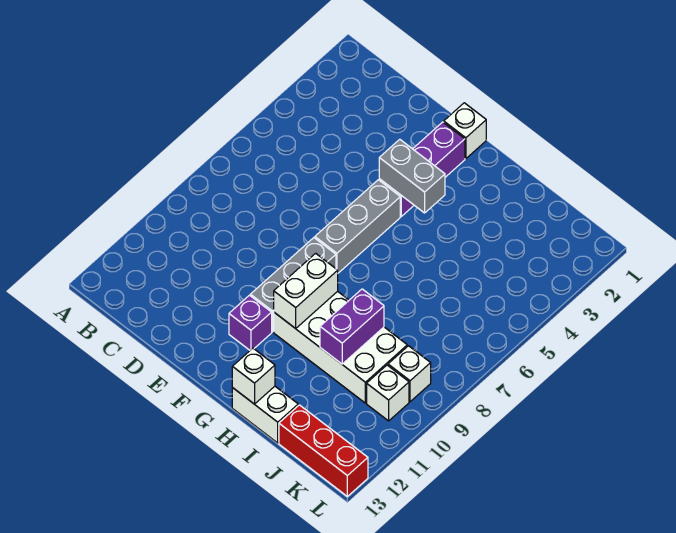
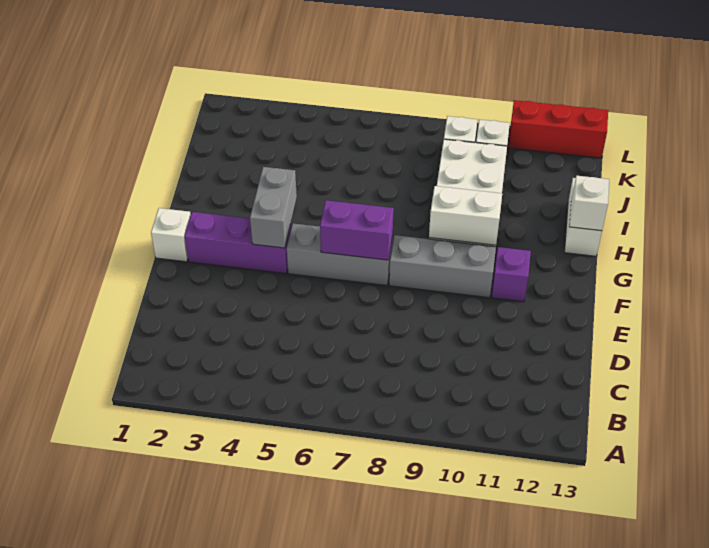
purple brick I9:I10 level 2 -> purple brick F6:F7 level 2
red brick J13:L13 level 1 -> red brick L11:L13 level 1

